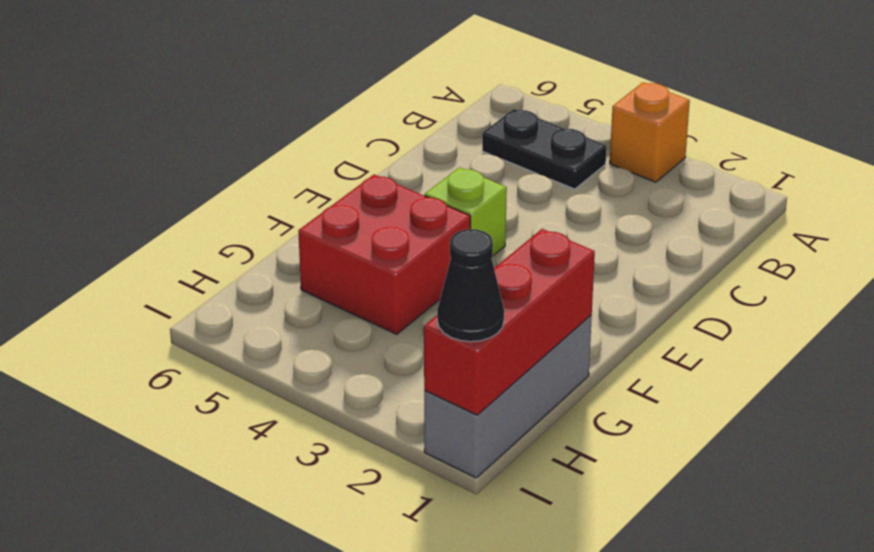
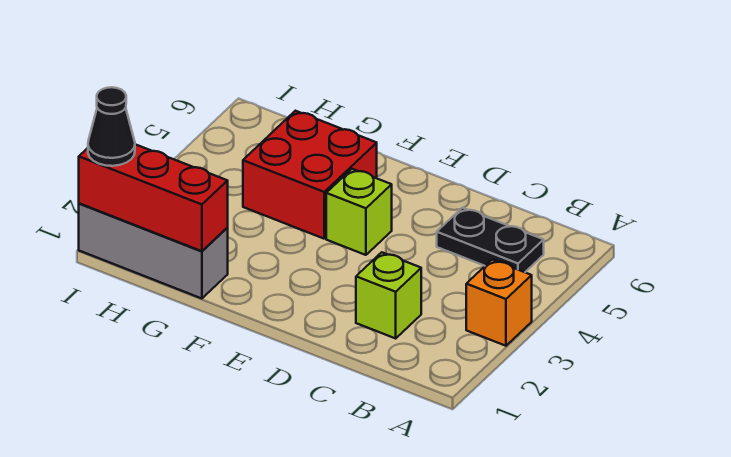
black plate B4:B5 level 1 -> black plate B5:C5 level 1
none -> lime brick C2 level 1

